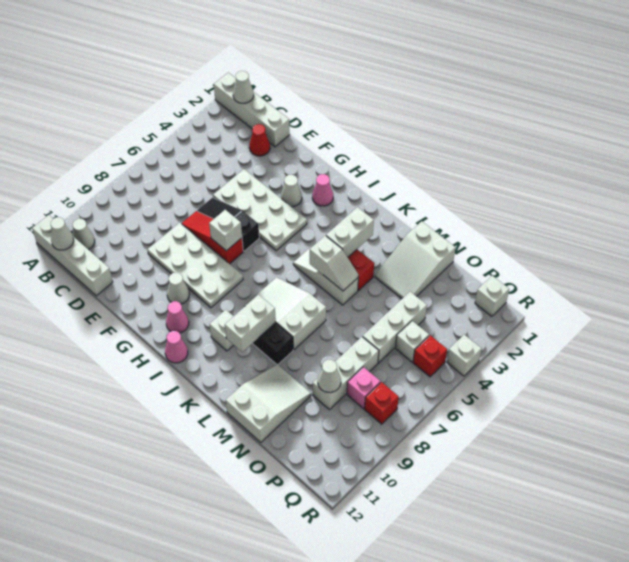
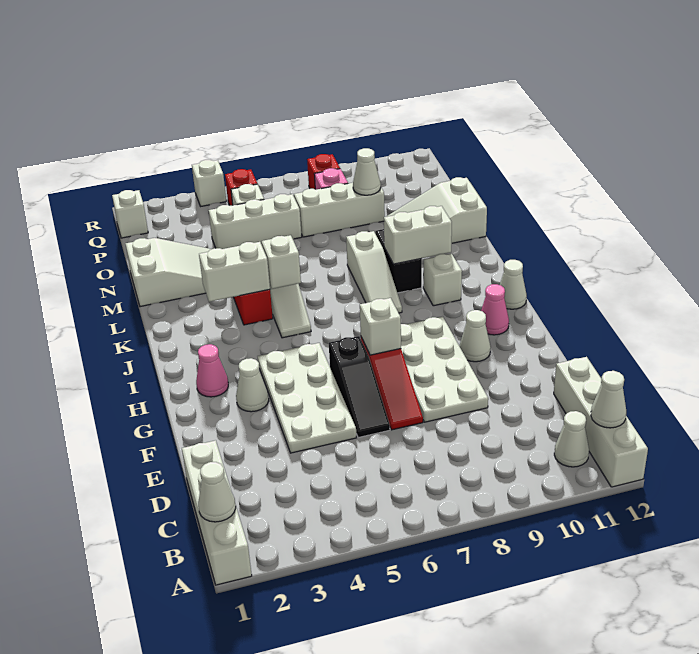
red cone D2 level 1 -> none
pink cone I12 level 1 -> white cone I12 level 1
white slope J7:L8 level 1 top L -> white slope J8:L8 level 1 top L

